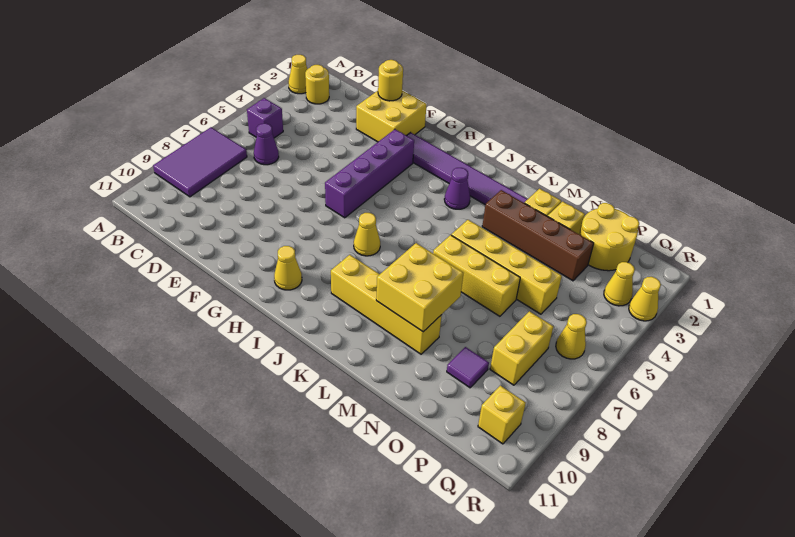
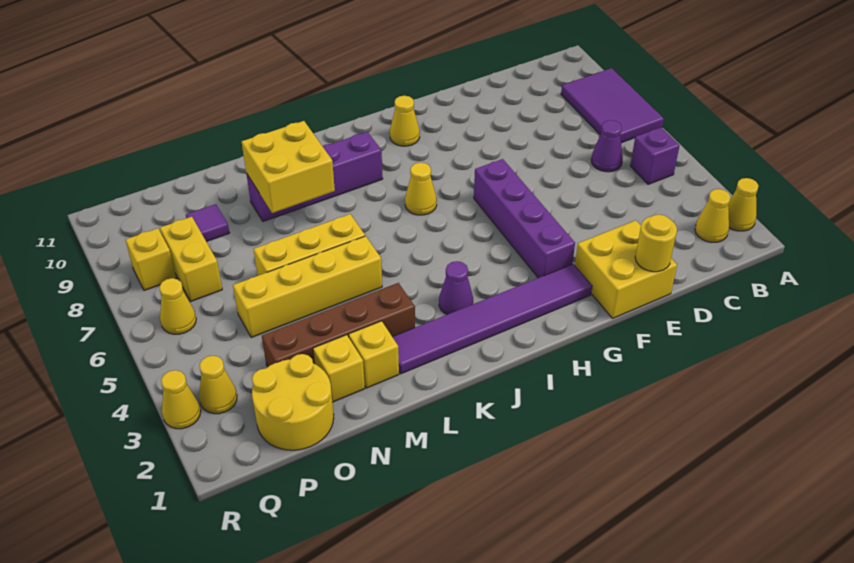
yellow round brick B2 level 1 -> yellow cone B2 level 1
yellow brick J9:M9 level 1 -> purple brick J9:M9 level 1
yellow brick Q10 level 1 -> yellow brick Q8 level 1

